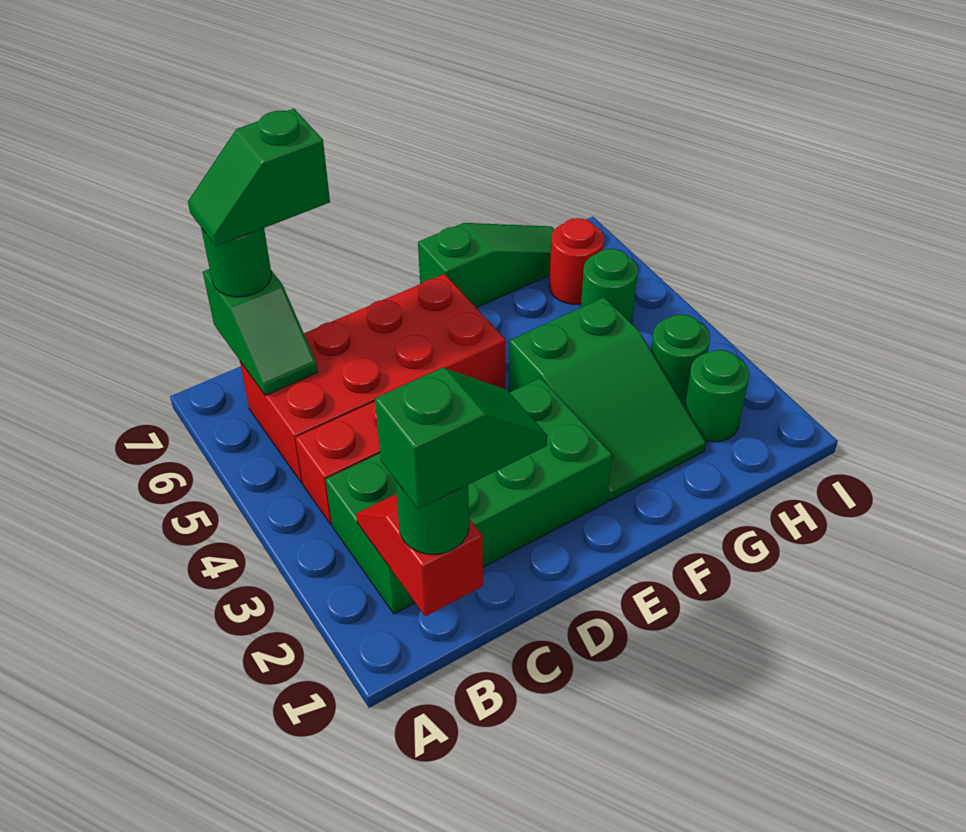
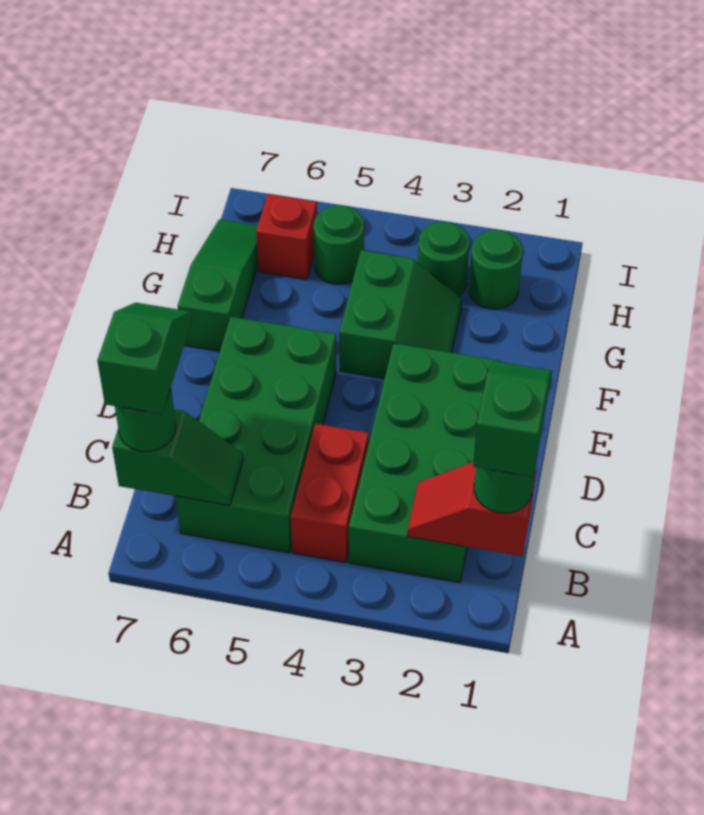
red brick B5:E6 level 1 -> green brick B5:E6 level 1
green slope B7:C7 level 4 top C -> green slope B7:C7 level 4 top B
green slope F2:G4 level 1 top 4 -> green slope F3:G4 level 1 top 4
red round brick H6 level 1 -> red brick H6 level 1

